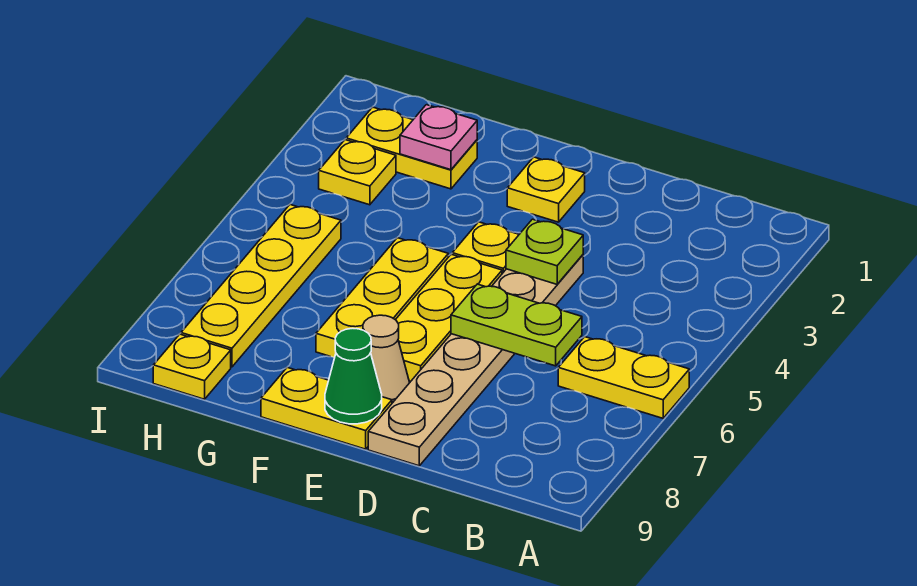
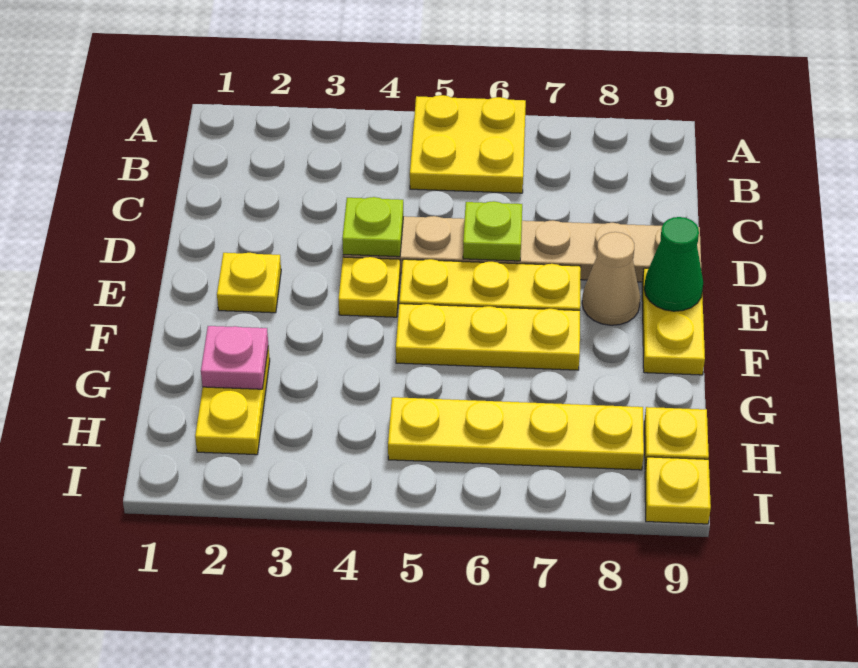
yellow plate A6:B6 level 1 -> yellow plate A5:B6 level 1
lime plate C6:D6 level 2 -> lime plate D6 level 2
yellow plate H3 level 1 -> yellow plate I9 level 1

